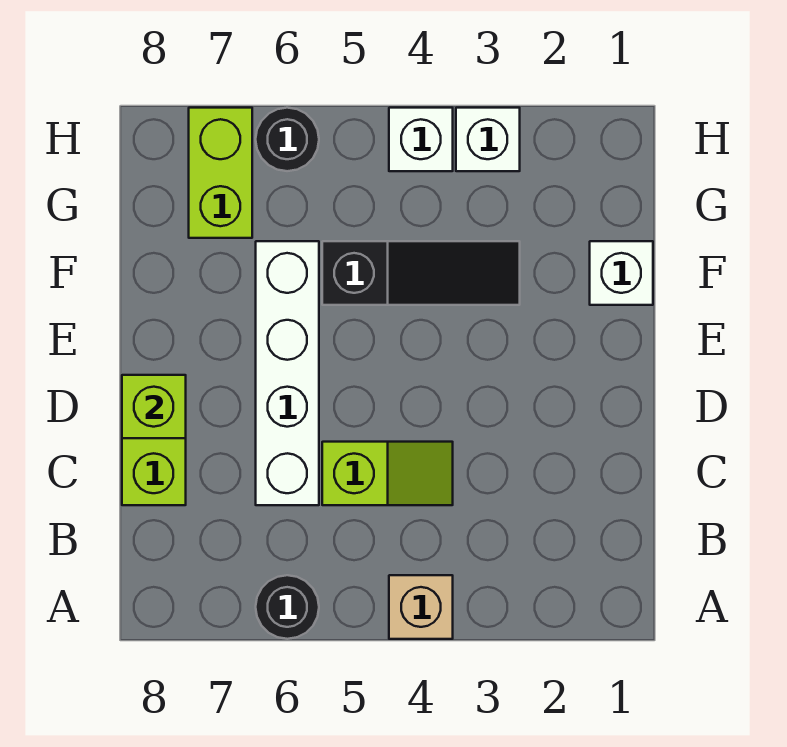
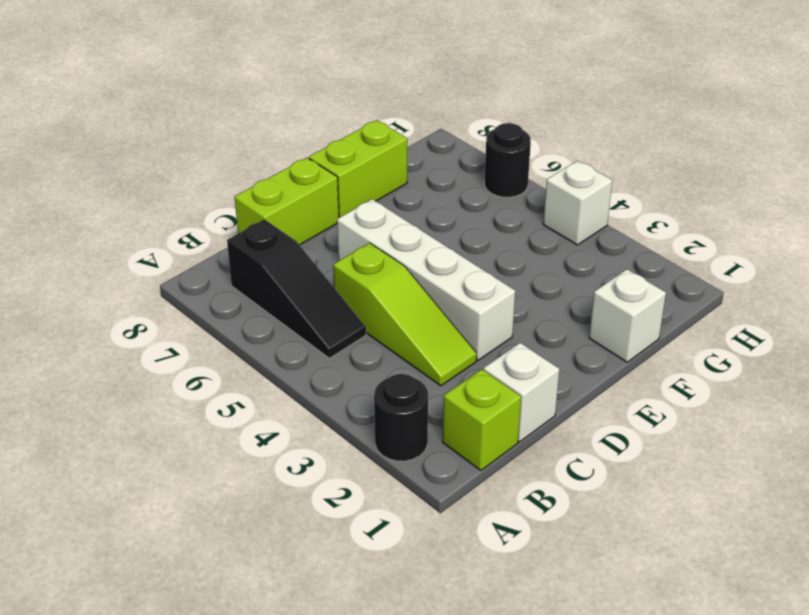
tan brick A4 level 1 -> none
black round brick A6 level 1 -> black round brick A2 level 1
lime slope C4:C5 level 1 top 5 -> lime slope C3:C5 level 1 top 5
white brick C6:F6 level 1 -> white brick D3:D6 level 1
lime brick D8 level 2 -> lime brick B1 level 1
black slope F3:F5 level 1 top 5 -> black slope B5:B7 level 1 top 7
lime brick G7:H7 level 1 -> lime brick E8:F8 level 1
white brick H3 level 1 -> white brick C1 level 1

